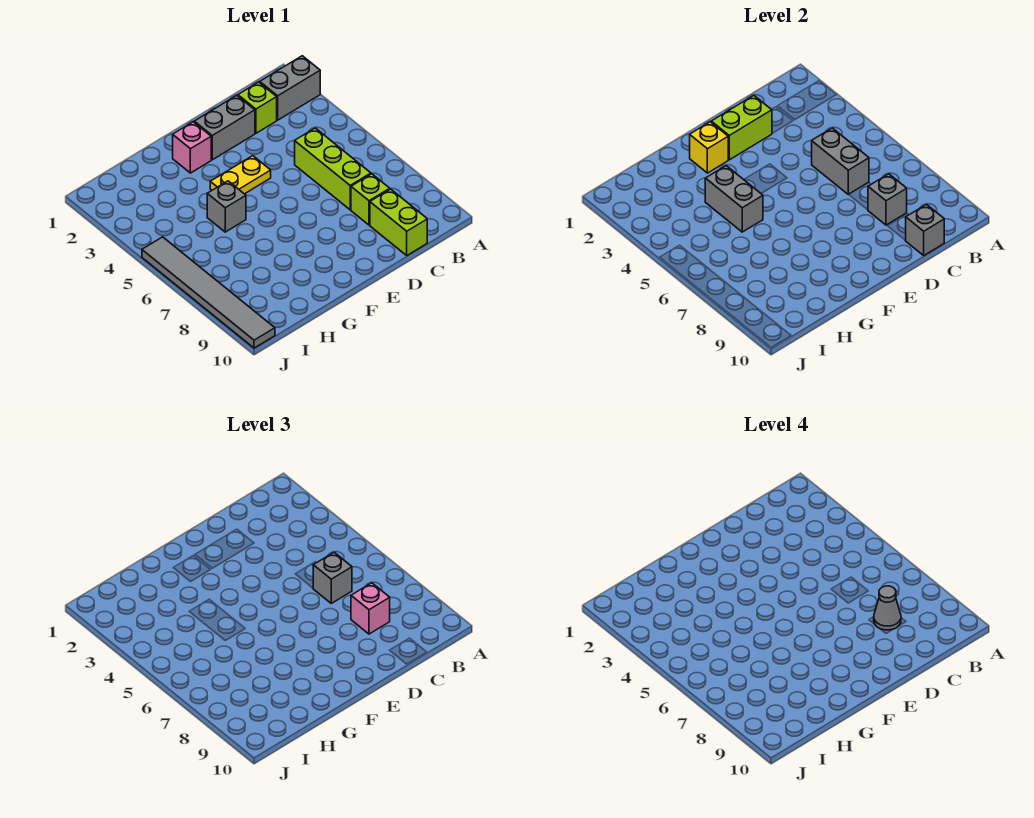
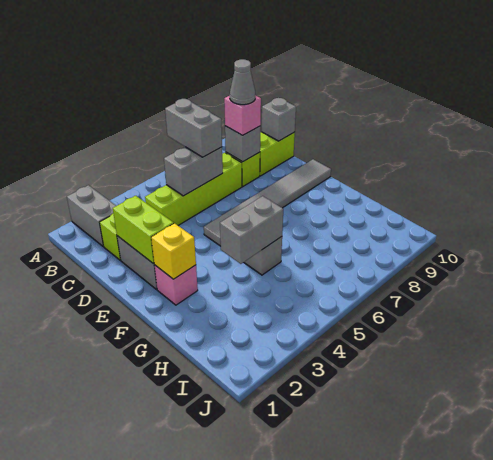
lime brick C5:C7 level 1 -> lime brick C4:C7 level 1
grey brick C6 level 3 -> grey brick B6:C6 level 3
yellow plate E4:F4 level 1 -> none
grey tile J5:J10 level 1 -> grey tile E5:E10 level 1

